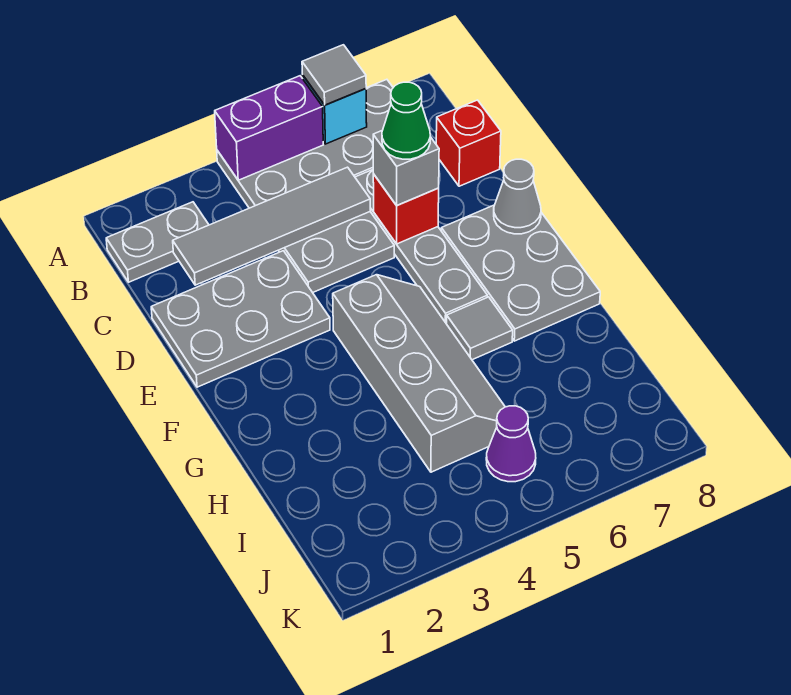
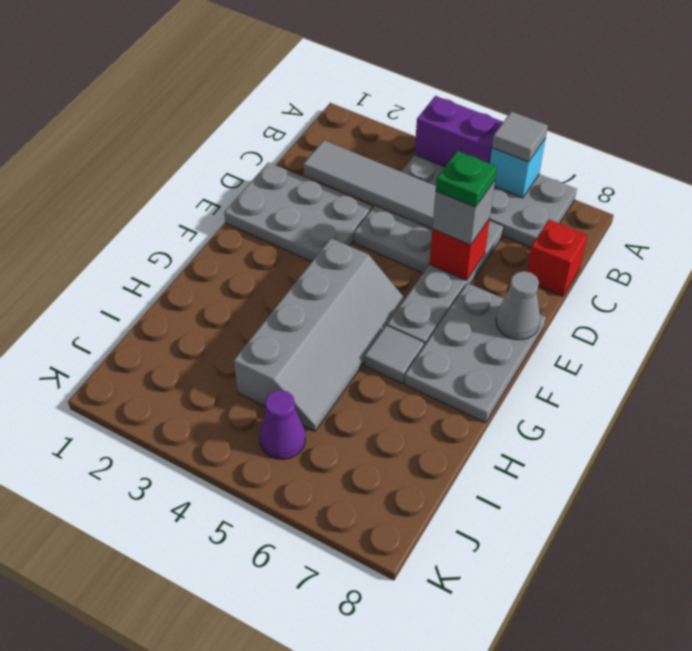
grey plate B1:B2 level 1 -> none
green cone D6 level 4 -> green plate D6 level 4

